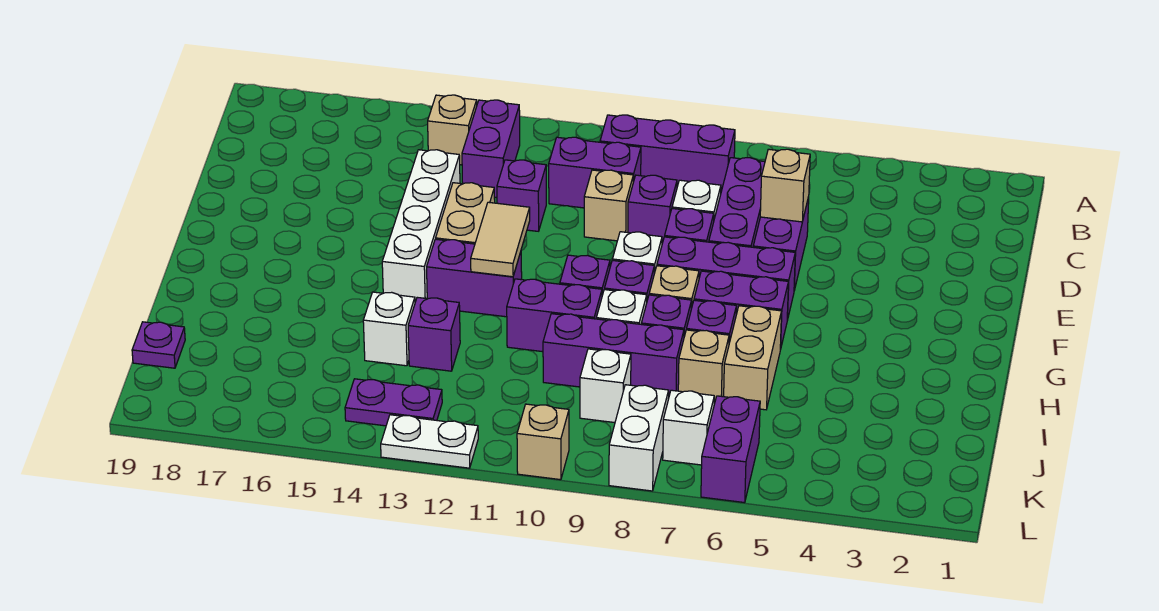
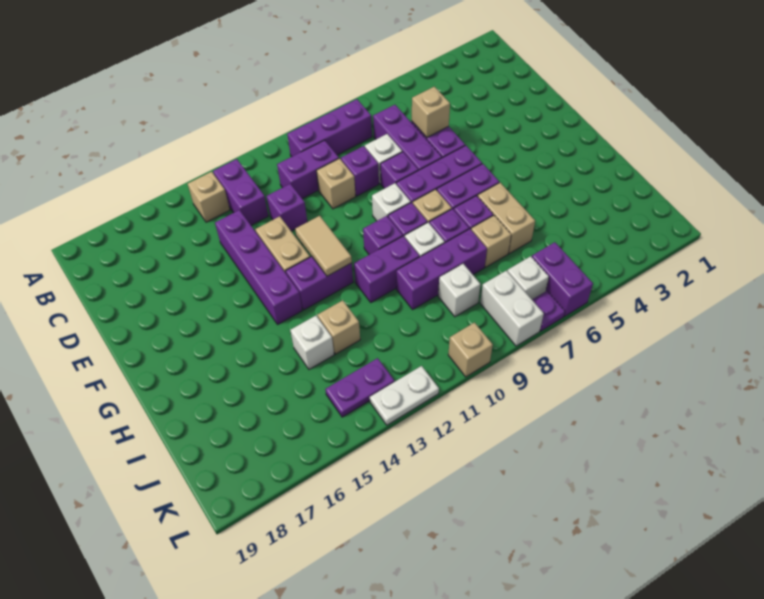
white brick D14:G14 level 1 -> purple brick D14:G14 level 1
purple brick I13 level 1 -> tan brick I13 level 1
purple plate J19 level 1 -> purple plate L7 level 1

